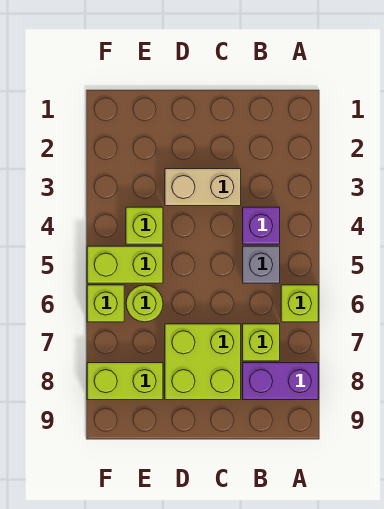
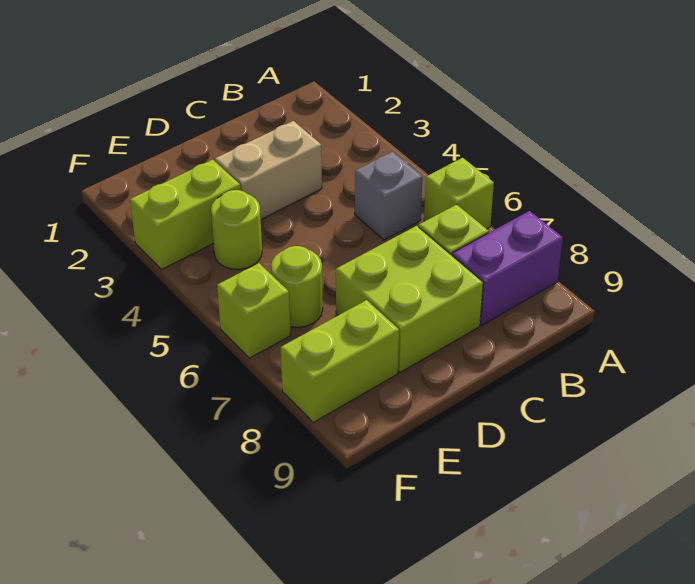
purple brick B4 level 1 -> none
lime brick E4 level 1 -> lime round brick E4 level 1
lime brick E5:F5 level 1 -> lime brick E3:F3 level 1

